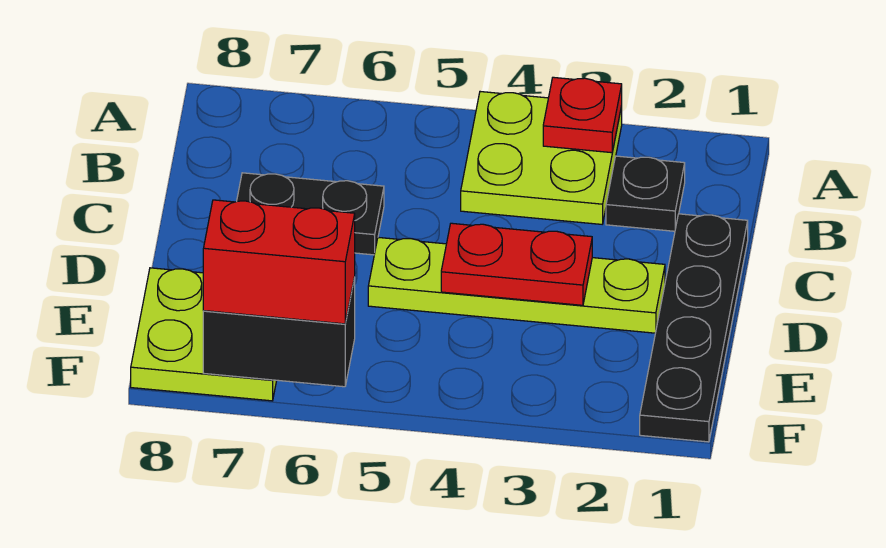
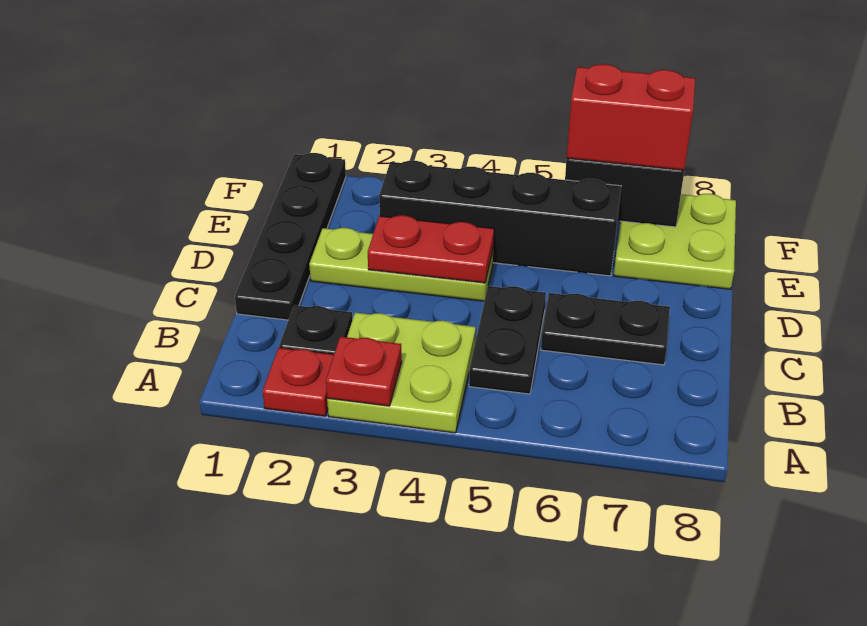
none -> red plate A2 level 1
none -> black plate B5:C5 level 1
lime plate D2:D5 level 1 -> lime plate D2:D4 level 1
none -> black brick E3:E6 level 1

